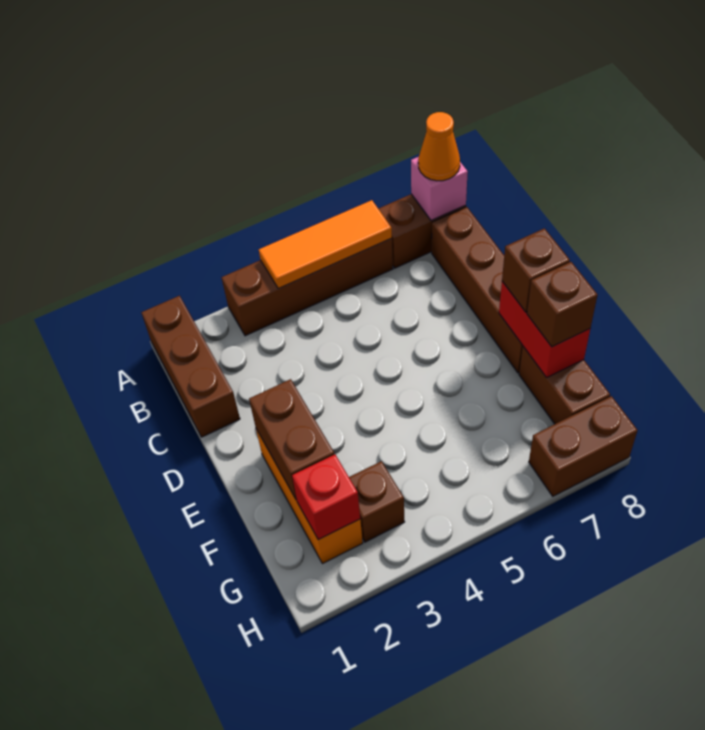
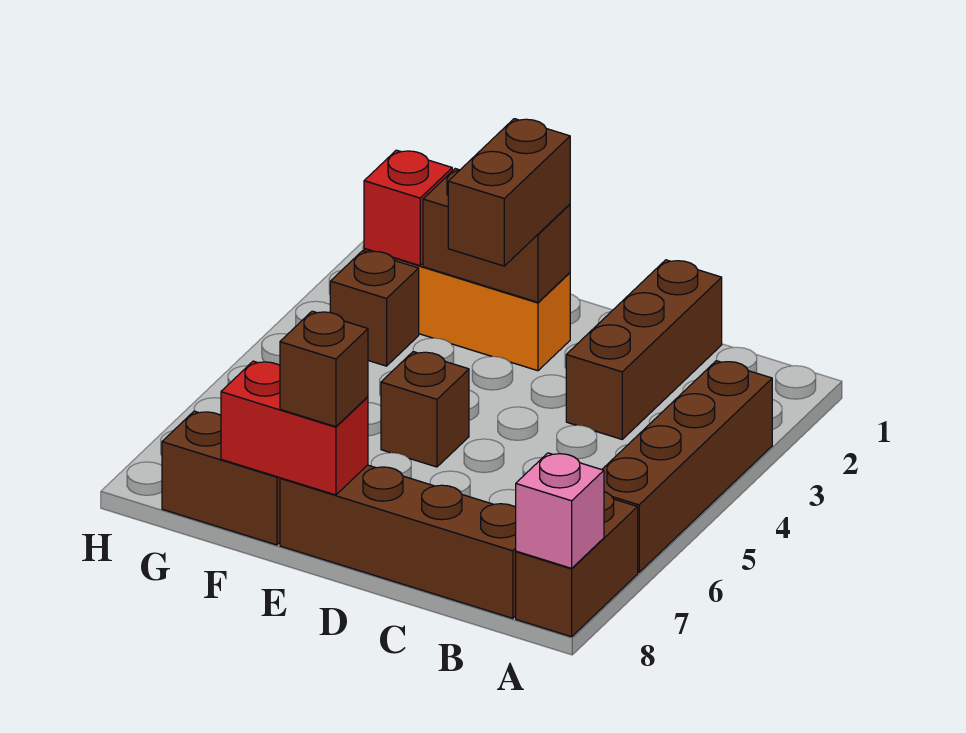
brown brick A1:C1 level 1 -> brown brick C1:C3 level 1
orange tile A4:A6 level 2 -> none
orange cone A8 level 3 -> none
brown brick F8 level 3 -> brown brick E5 level 1
brown brick H7:H8 level 1 -> brown brick E2:E3 level 3

